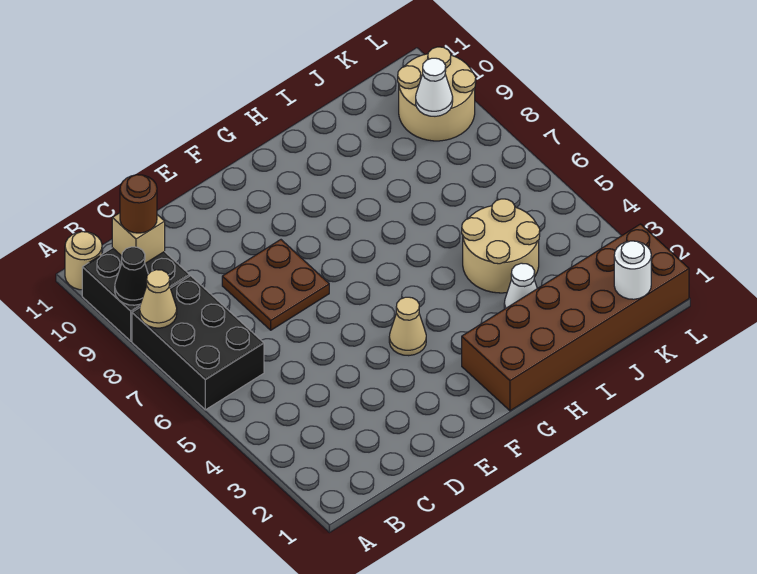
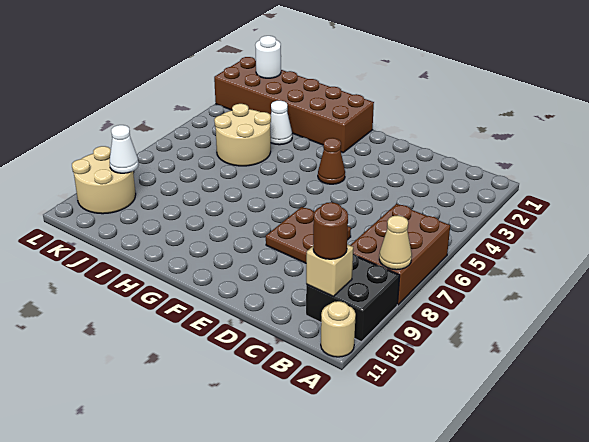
black brick A6:B8 level 1 -> brown brick A6:B8 level 1
black cone A9 level 2 -> none
tan cone F4 level 1 -> brown cone F4 level 1

